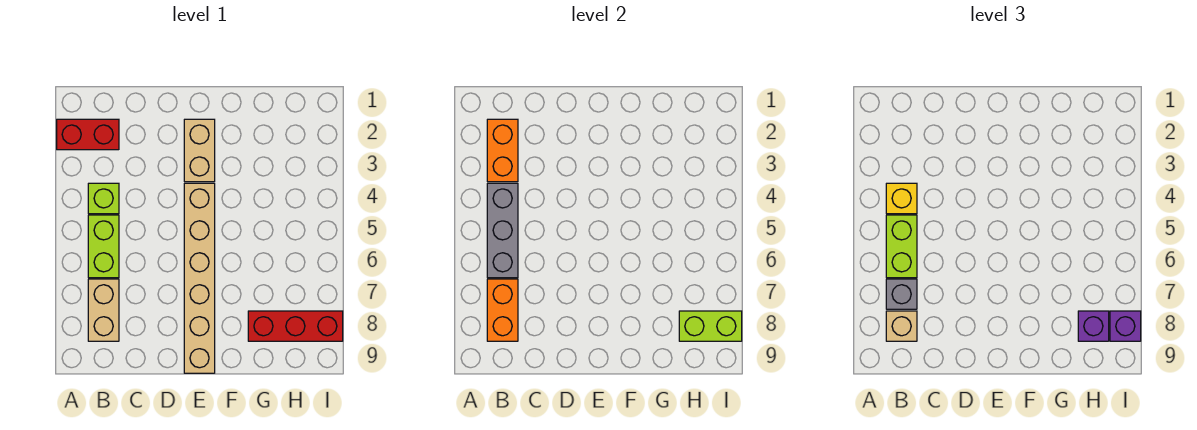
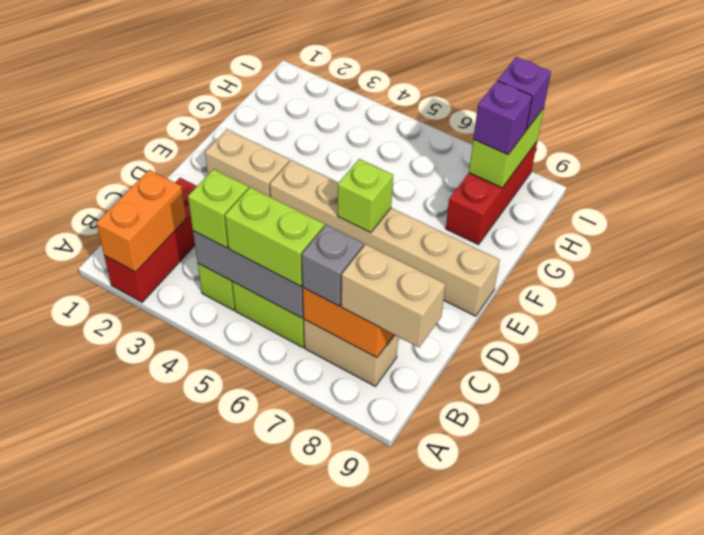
red brick A2:B2 level 1 -> red brick A2:C2 level 1
orange brick B2:B3 level 2 -> orange brick A2:B2 level 2
yellow brick B4 level 3 -> lime brick B4 level 3
tan brick B8 level 3 -> tan brick B8:B9 level 3
none -> lime brick E6 level 2

